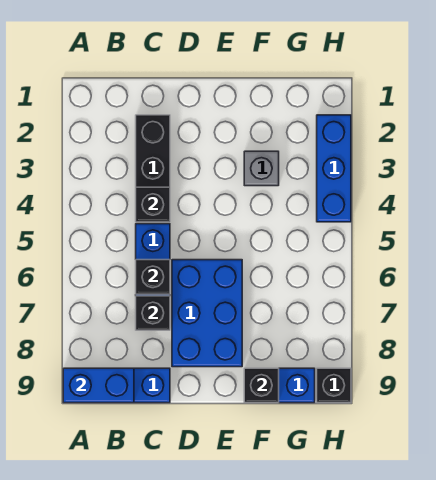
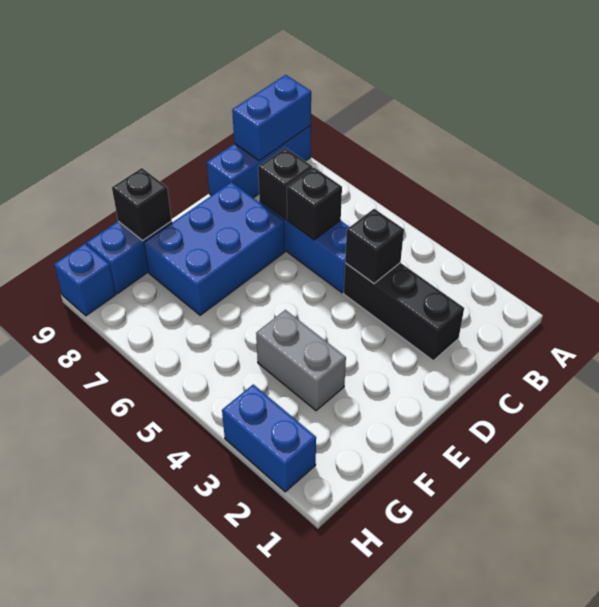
blue brick D6:E8 level 1 -> blue brick D7:F8 level 1
grey brick F3 level 1 -> grey brick F3:F4 level 1
blue brick H2:H4 level 1 -> blue brick H2:H3 level 1
black brick H9 level 1 -> blue brick H9 level 1

